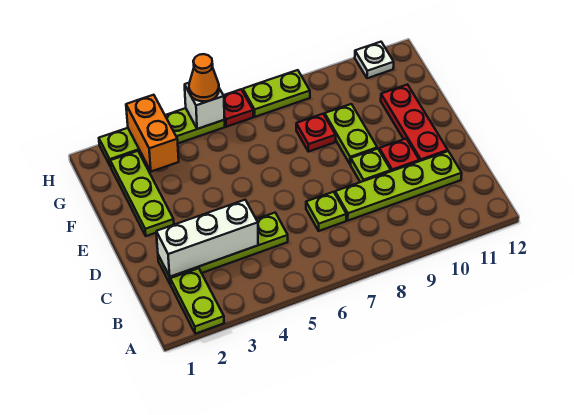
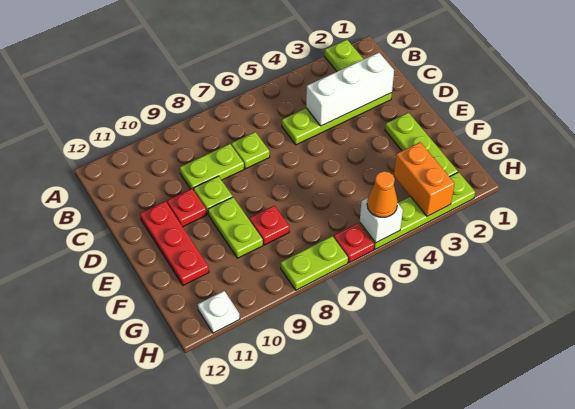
lime plate C8:C11 level 1 -> lime plate C8:C9 level 1

